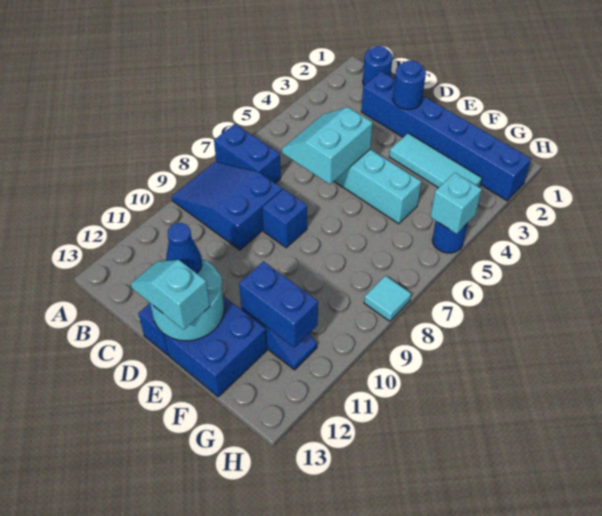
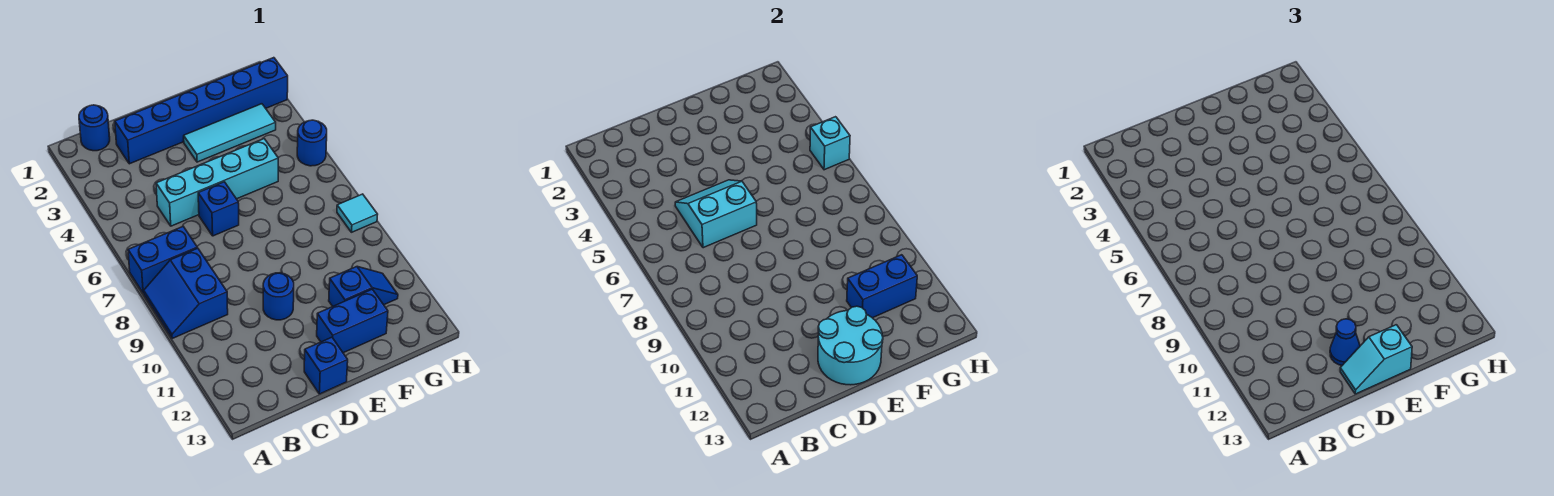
blue slope A8:C9 level 1 top C -> blue slope A8:B9 level 1 top B
cyan slope C5:D6 level 2 top D -> cyan slope C5:D6 level 2 top 6
blue round brick D2 level 2 -> blue round brick D10 level 1
blue brick D8 level 1 -> blue brick D6 level 1
blue brick E12:F13 level 1 -> blue brick E12:F12 level 1

